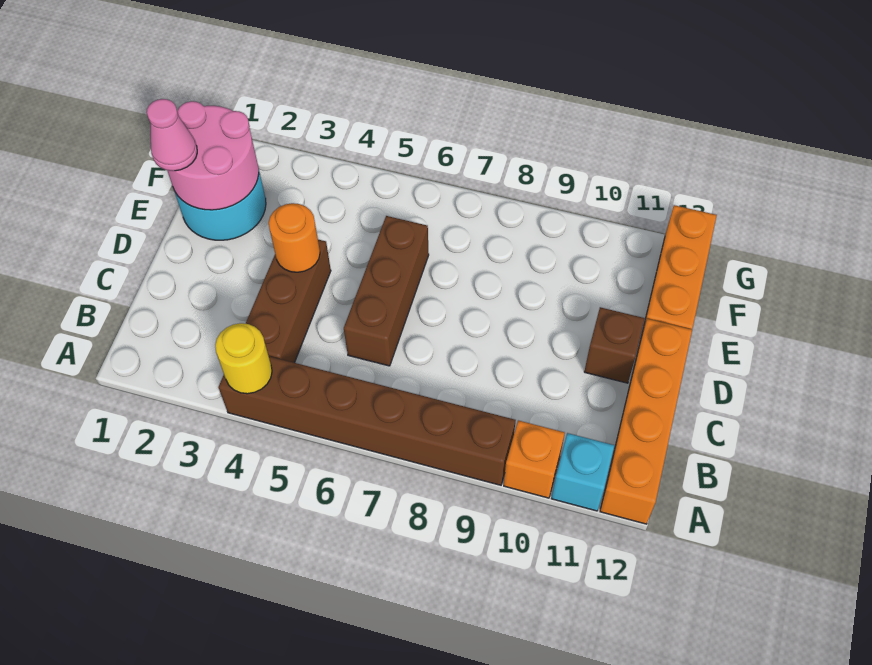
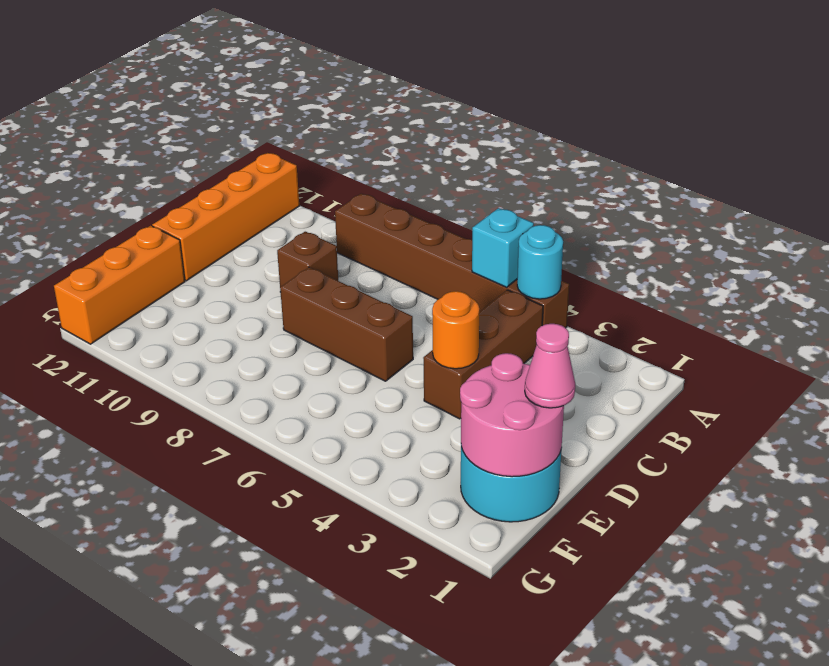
yellow round brick A4 level 2 -> cyan round brick A4 level 2
orange brick A10 level 1 -> none
cyan brick A11 level 1 -> cyan brick A5 level 2
brown brick C6:E6 level 1 -> brown brick D6:D8 level 1
brown brick D11 level 1 -> brown brick C9 level 1

